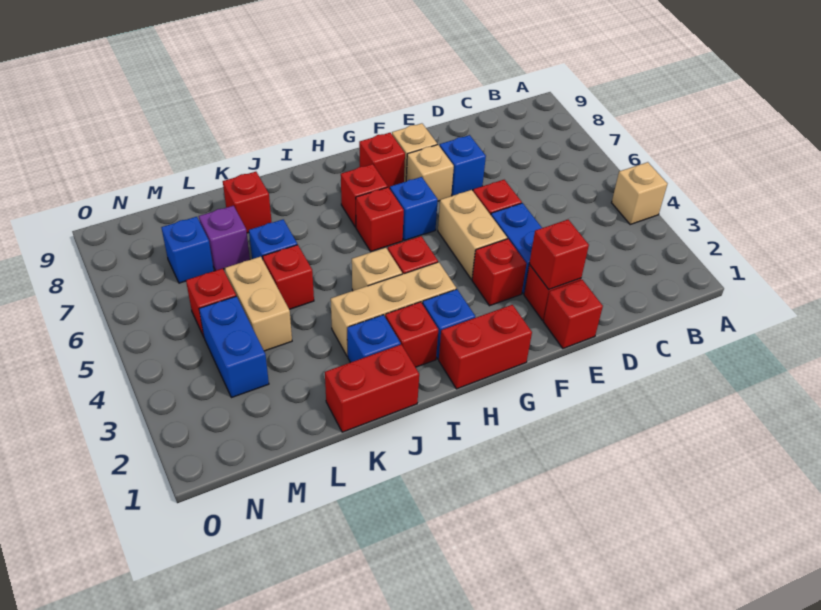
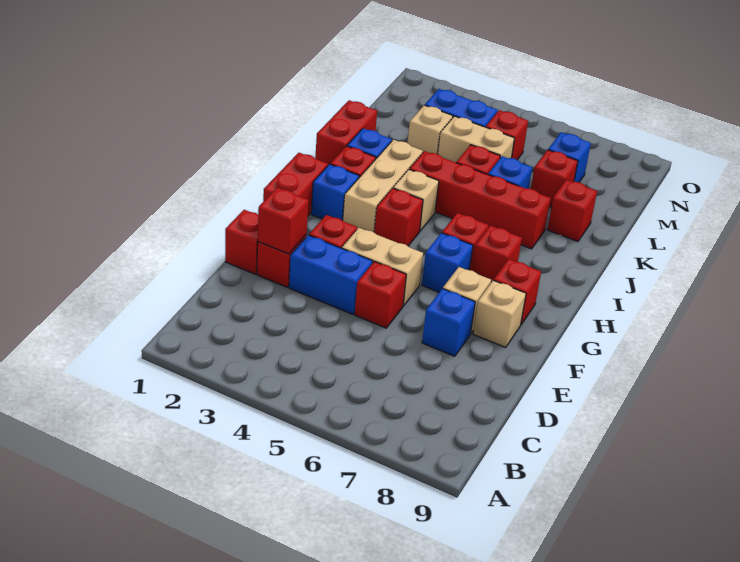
tan brick A4 level 1 -> tan brick L3 level 1
none -> red brick J4:J7 level 1
purple brick L7 level 1 -> red brick L7 level 1

